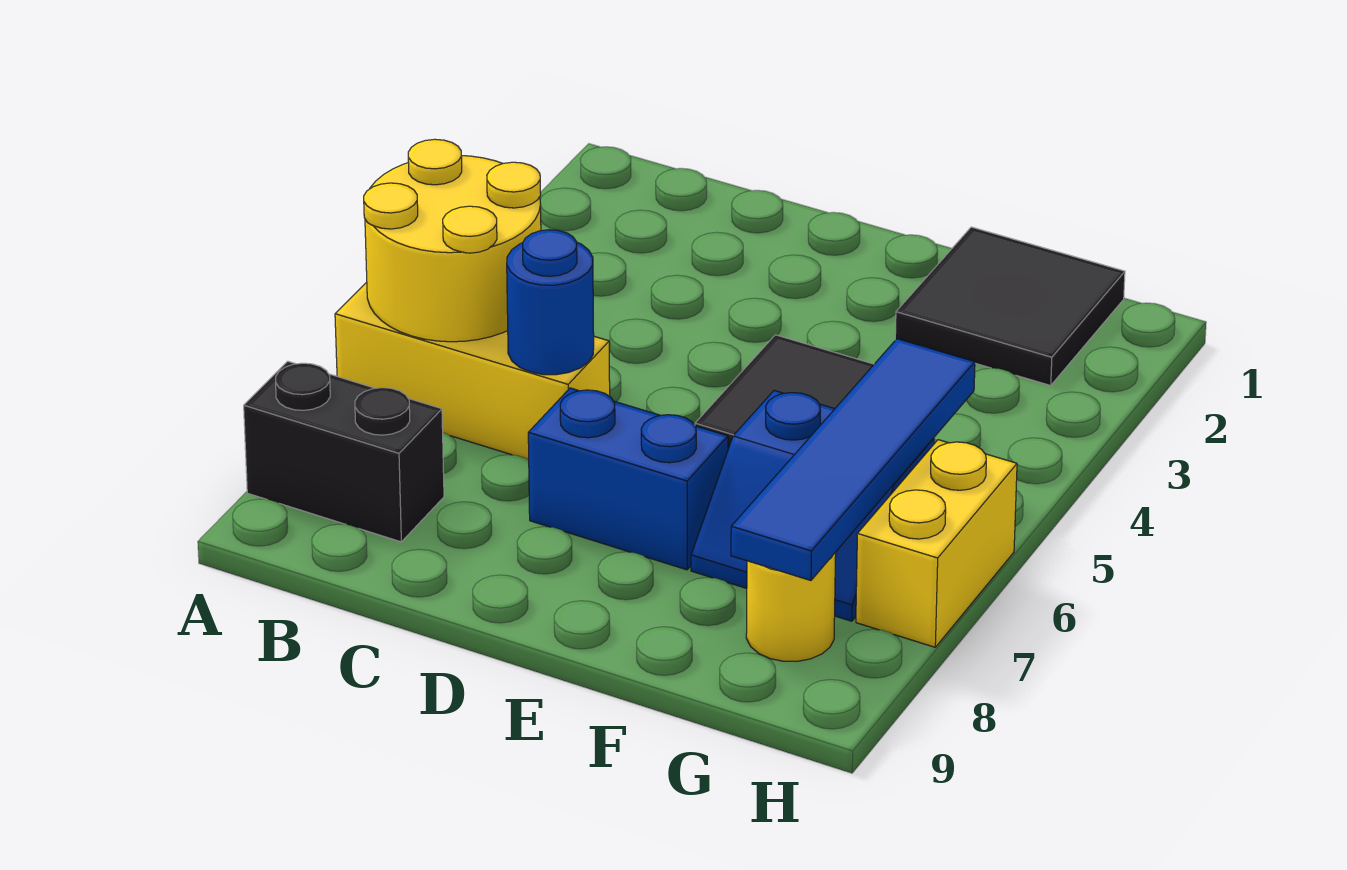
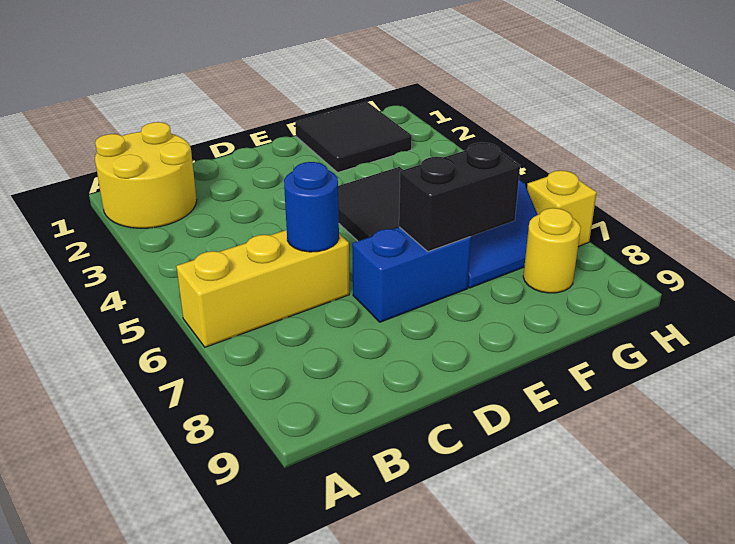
yellow round brick A5:B6 level 2 -> yellow round brick A1:B2 level 1
black brick A8:B8 level 1 -> black brick E7:F7 level 2
blue tile G5:G8 level 2 -> none
yellow brick H6:H7 level 1 -> yellow brick H7 level 1

